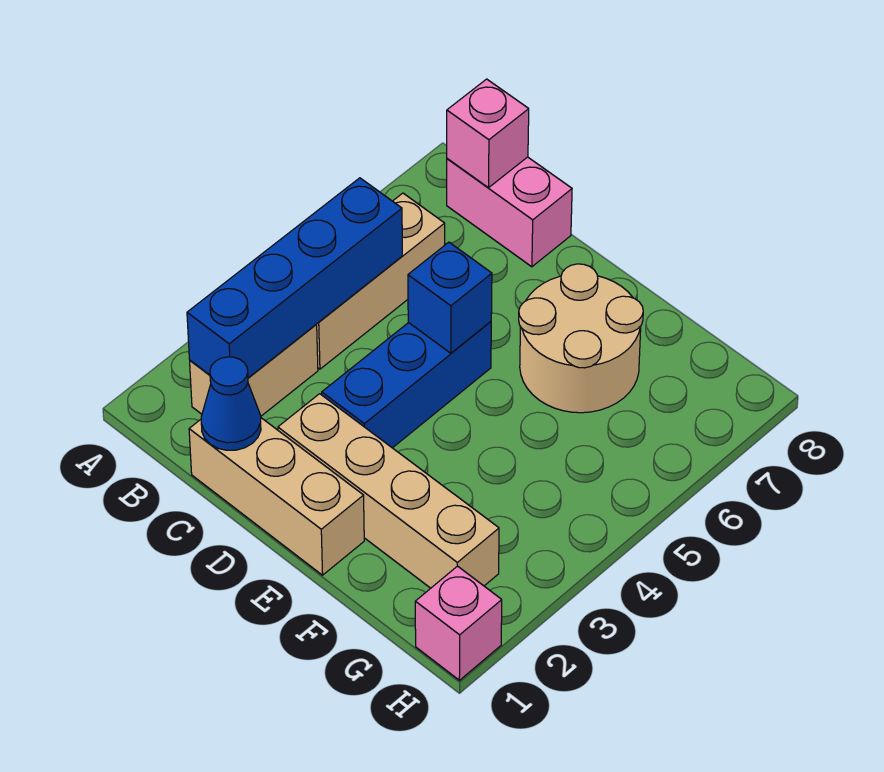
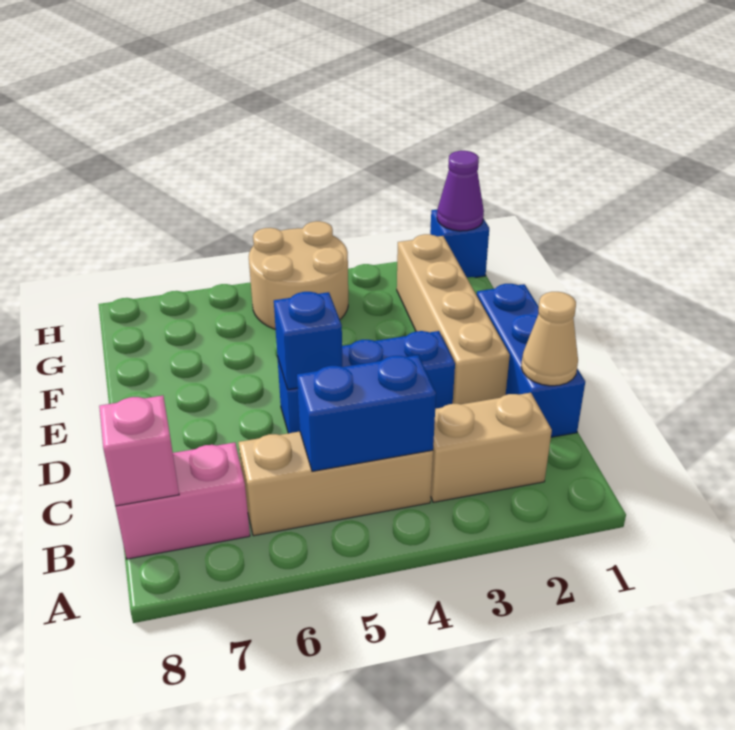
blue brick B2:B5 level 2 -> blue brick B4:B5 level 2
pink brick B8:C8 level 1 -> pink brick B7:B8 level 1
tan brick C1:E1 level 1 -> blue brick C1:E1 level 1
blue cone C1 level 2 -> tan cone C1 level 2
tan round brick E6:F7 level 1 -> tan round brick G4:H5 level 1
pink brick H1 level 1 -> blue brick H1 level 1
none -> purple cone H1 level 2

